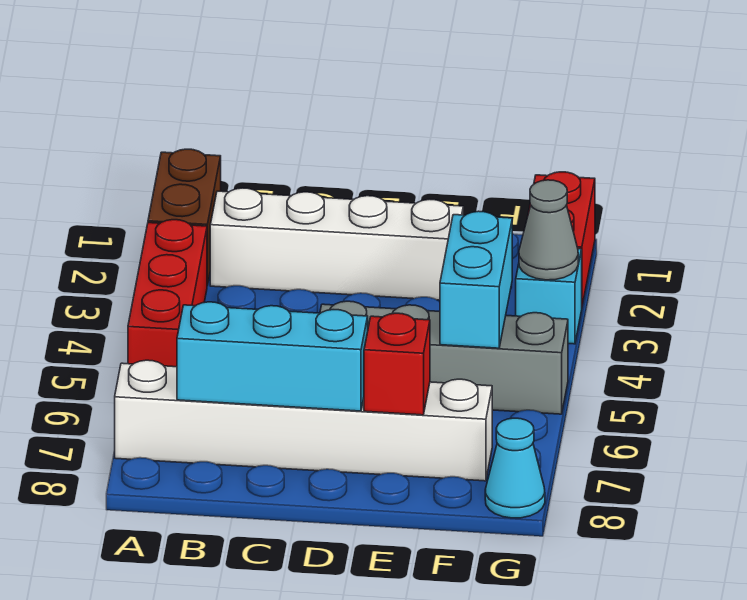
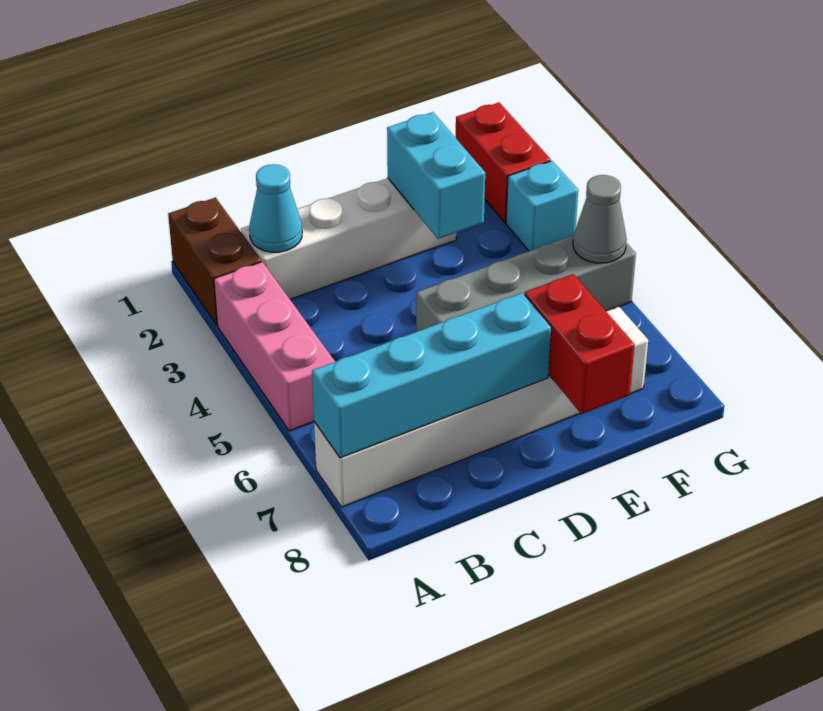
red brick A3:A5 level 1 -> pink brick A3:A5 level 1
cyan brick B7:D7 level 2 -> cyan brick A7:D7 level 2
red brick E7 level 2 -> red brick E7:E8 level 2
cyan brick F4:F5 level 2 -> cyan brick E2:E3 level 2
grey cone G3 level 2 -> grey cone G5 level 2
cyan cone G8 level 1 -> cyan cone B2 level 2

